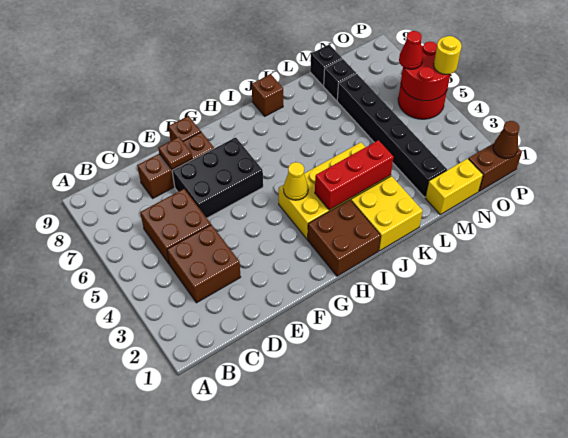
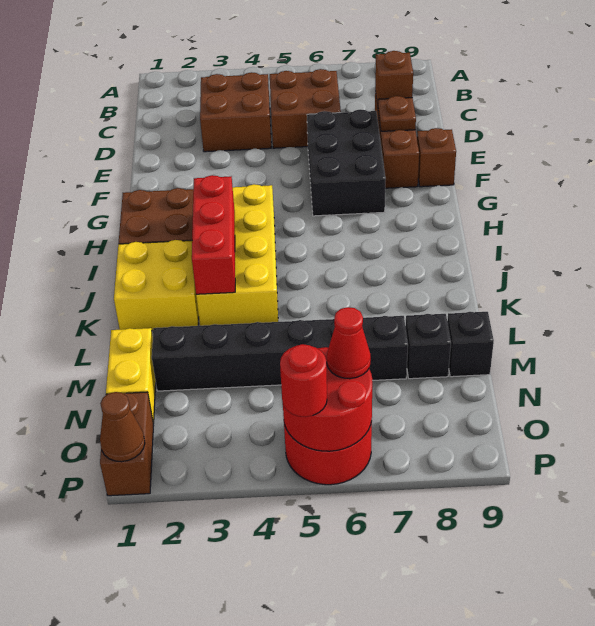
yellow cone H4 level 2 -> none
brown brick J9 level 1 -> brown brick D8 level 2
yellow round brick P5 level 3 -> red round brick P5 level 3

